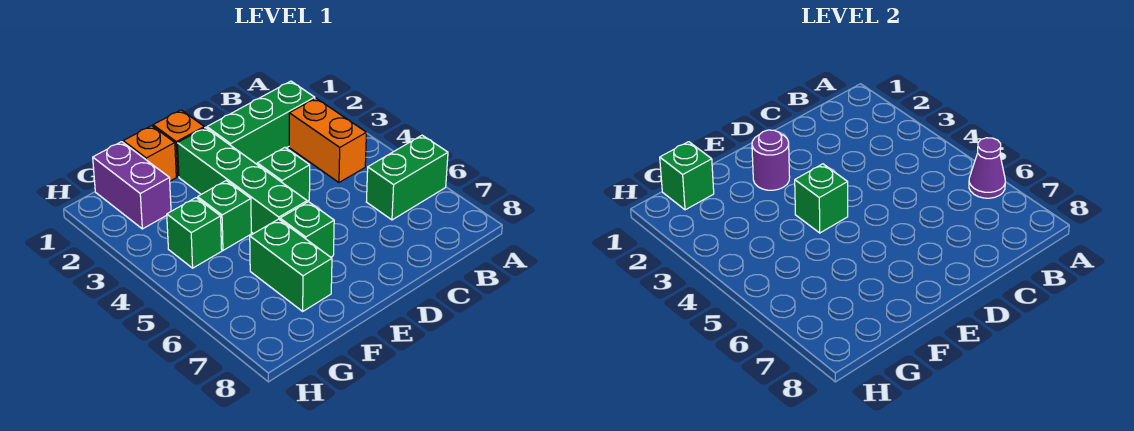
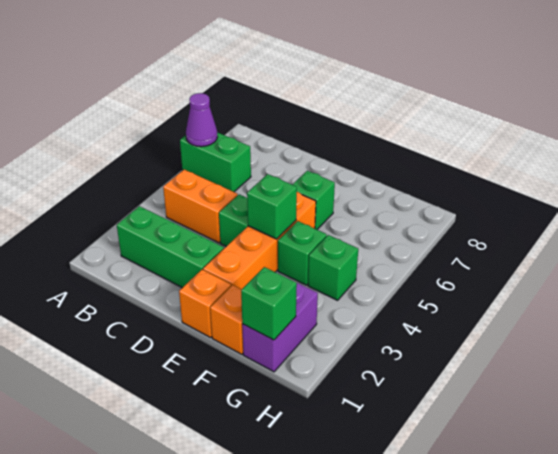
orange brick B3:B4 level 1 -> orange brick B4:C4 level 1
green brick E2:E5 level 1 -> orange brick E2:E5 level 1
purple round brick E2 level 2 -> none
green brick F6:F7 level 1 -> none

